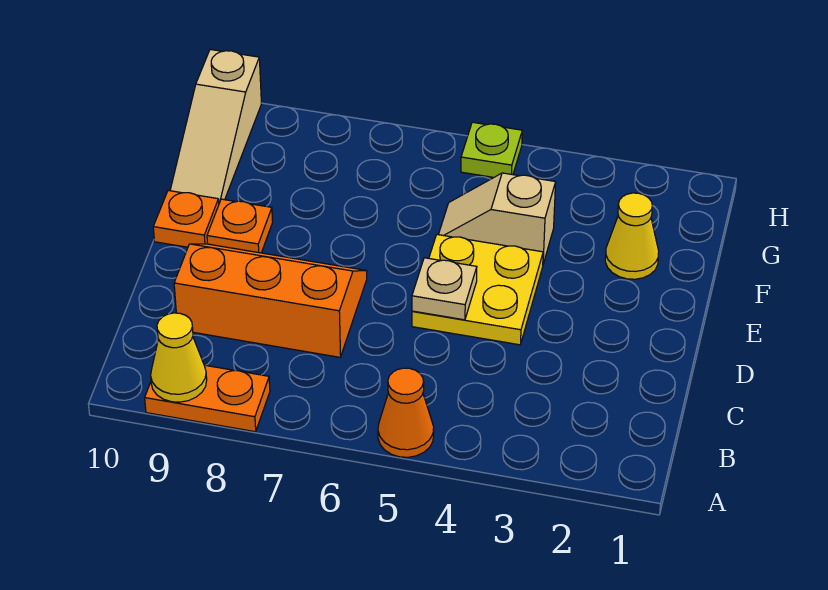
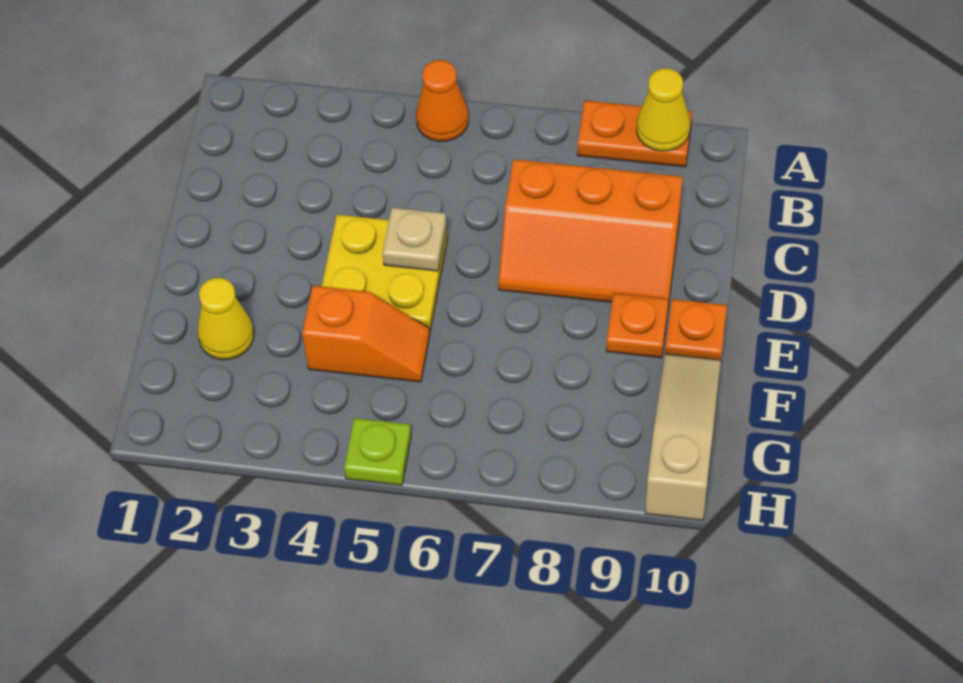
tan slope F4:F5 level 1 top 4 -> orange slope F4:F5 level 1 top 4

